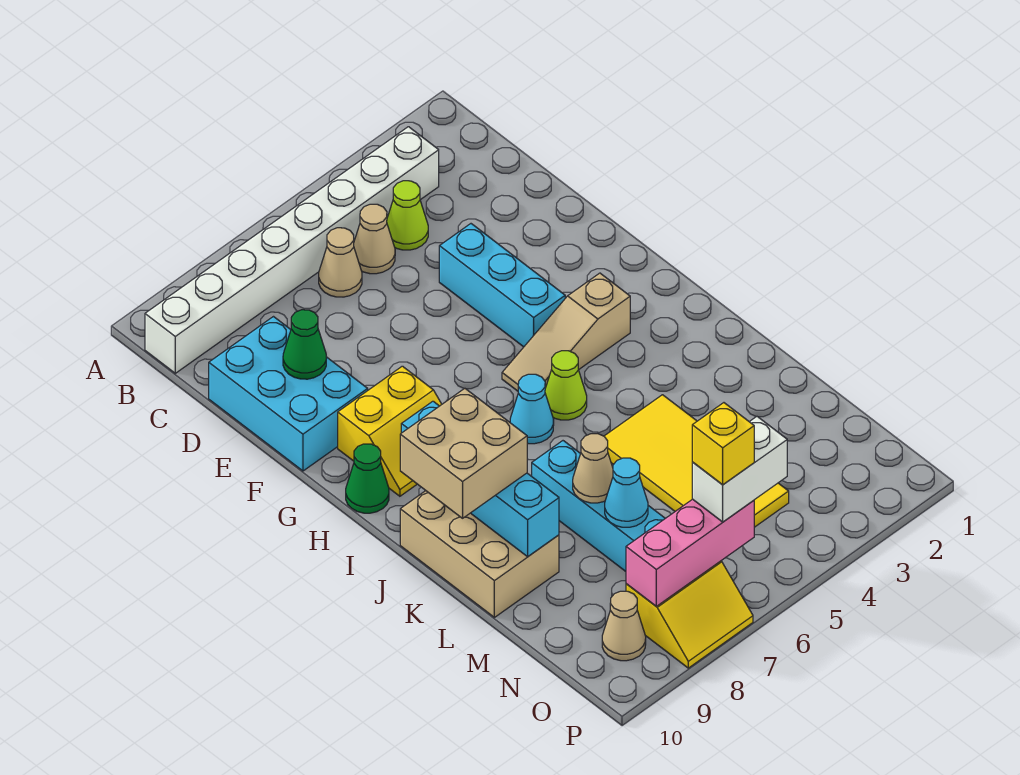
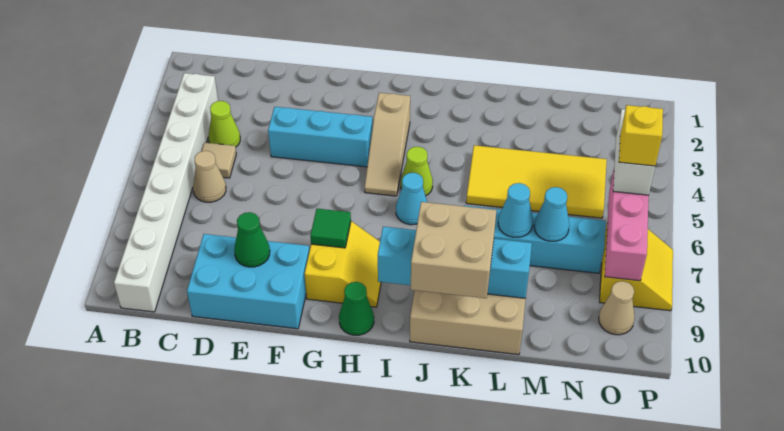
tan cone C5 level 1 -> tan tile C5 level 1
none -> green tile G8 level 2
tan cone L7 level 2 -> cyan cone L7 level 2

